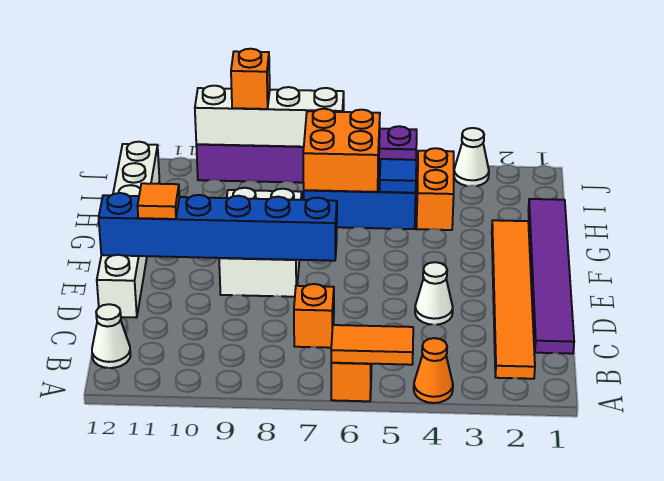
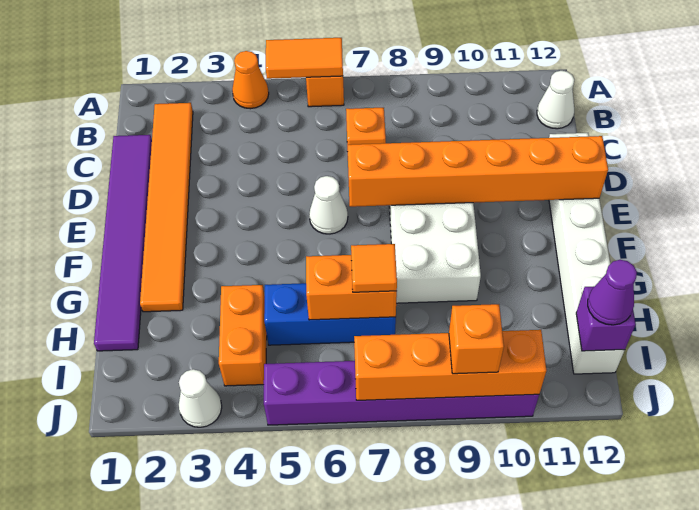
white cone D4 level 1 -> white cone E6 level 1
blue brick E7:E12 level 2 -> orange brick E7:E12 level 2
orange tile E11 level 3 -> orange tile H7 level 3
blue tile H5 level 2 -> none
orange brick H6:I7 level 2 -> orange brick H6:H7 level 2
none -> purple brick I12 level 2
none -> purple cone I12 level 3
white brick J7:J10 level 2 -> orange brick J7:J10 level 2

